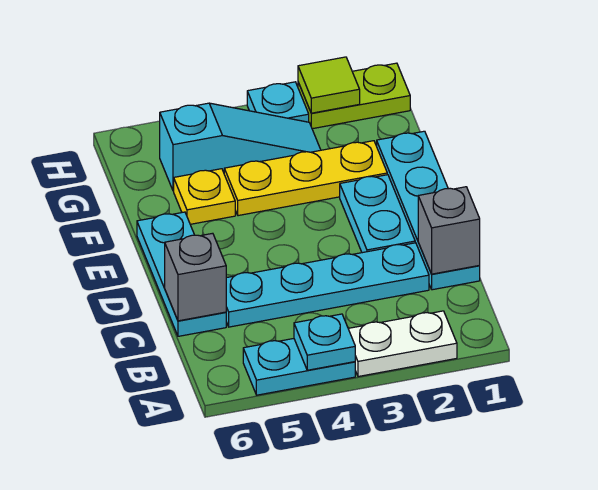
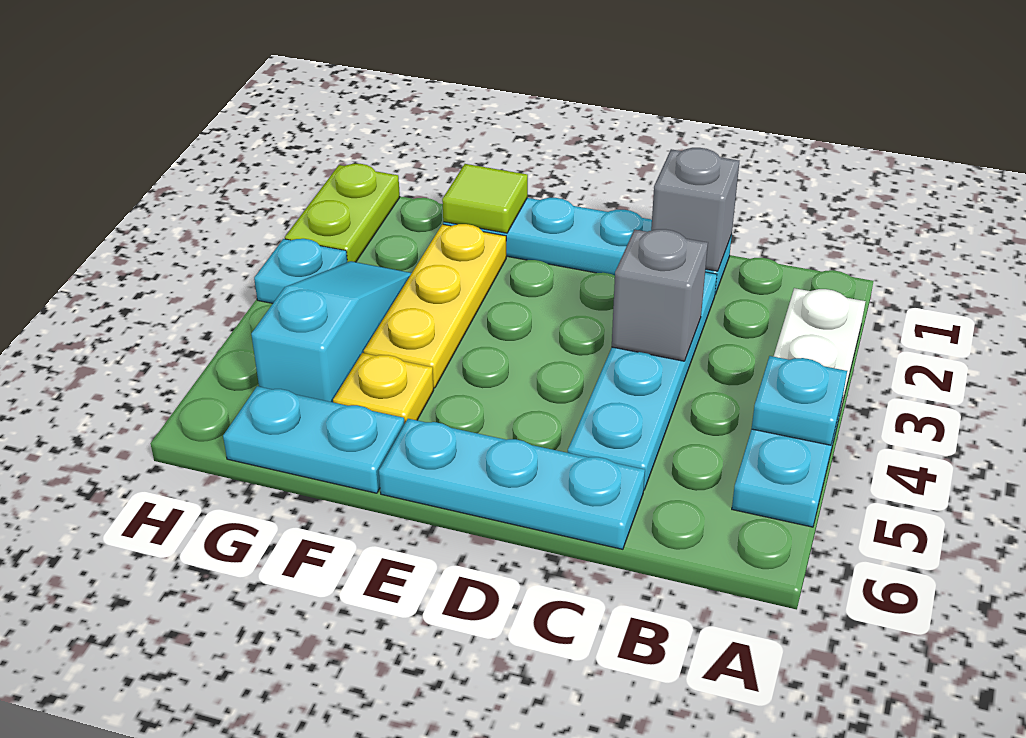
grey brick C6 level 2 -> grey brick C3 level 2
cyan plate D2:E2 level 1 -> cyan plate F6:G6 level 1
lime tile H2 level 2 -> lime tile F1 level 2

